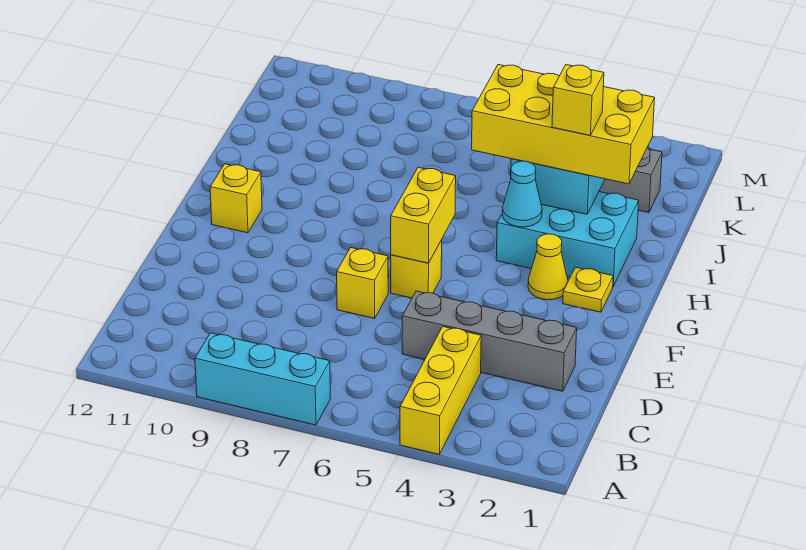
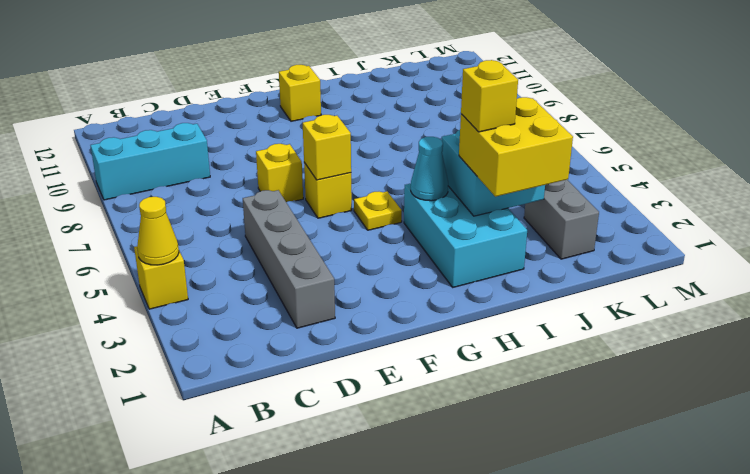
yellow brick A4:C4 level 1 -> yellow brick A4 level 1
cyan brick A7:A9 level 1 -> cyan brick A9:C9 level 1
yellow brick F6:G6 level 2 -> yellow brick F6 level 2
yellow plate G2 level 1 -> yellow plate G5 level 1
yellow cone G3 level 1 -> yellow cone A4 level 2
yellow brick I2:J5 level 3 -> yellow brick I2:J3 level 3

